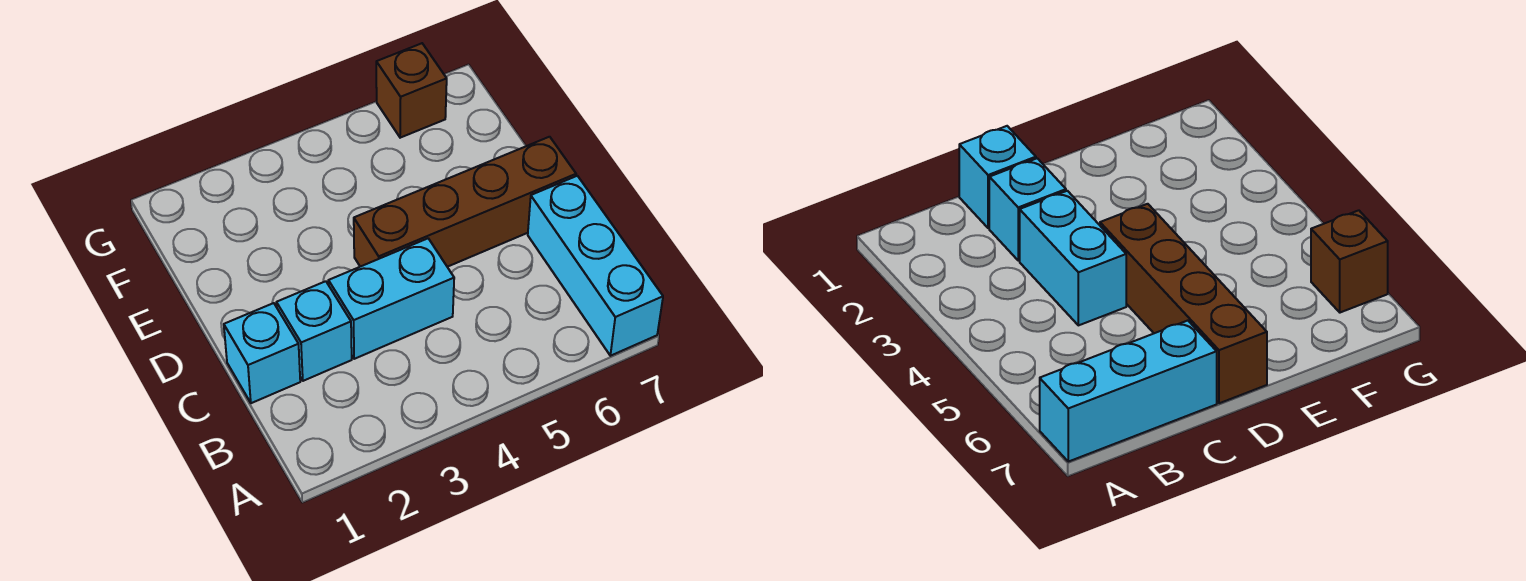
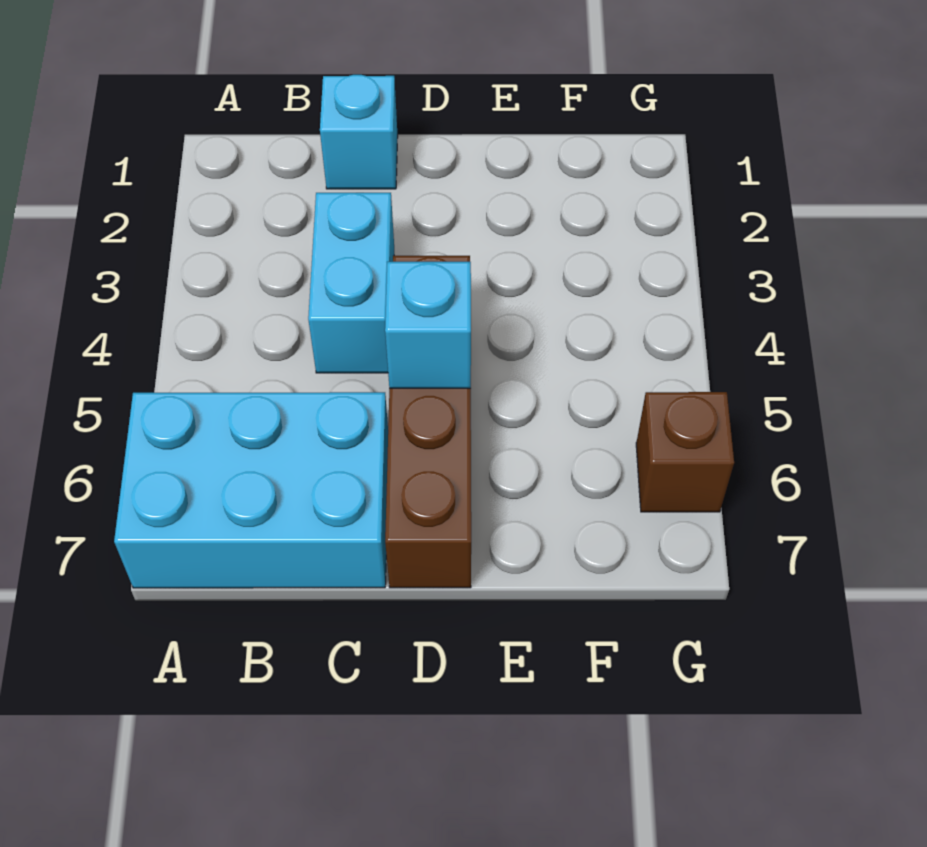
cyan brick A7:C7 level 1 -> cyan brick A6:C7 level 1
cyan brick C2 level 1 -> cyan brick D5 level 2

